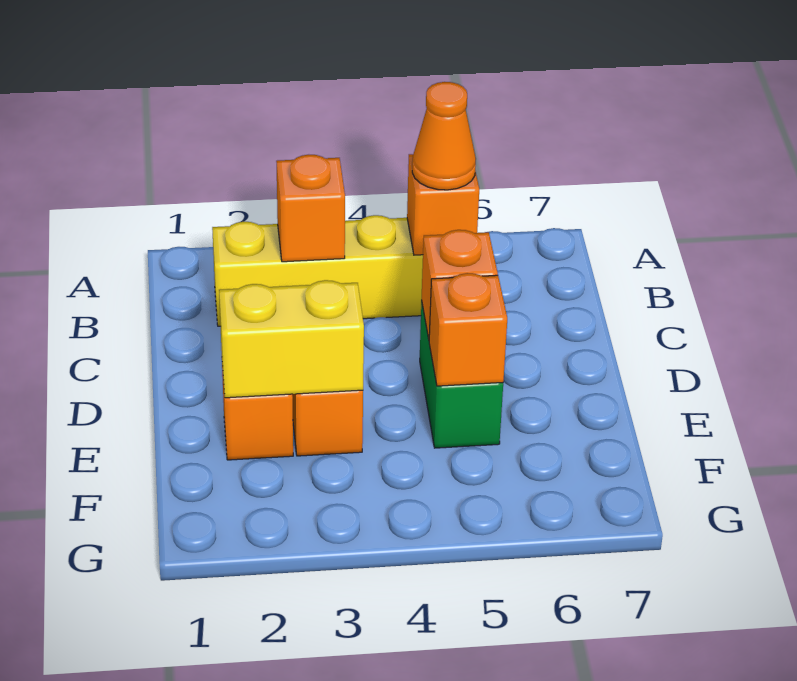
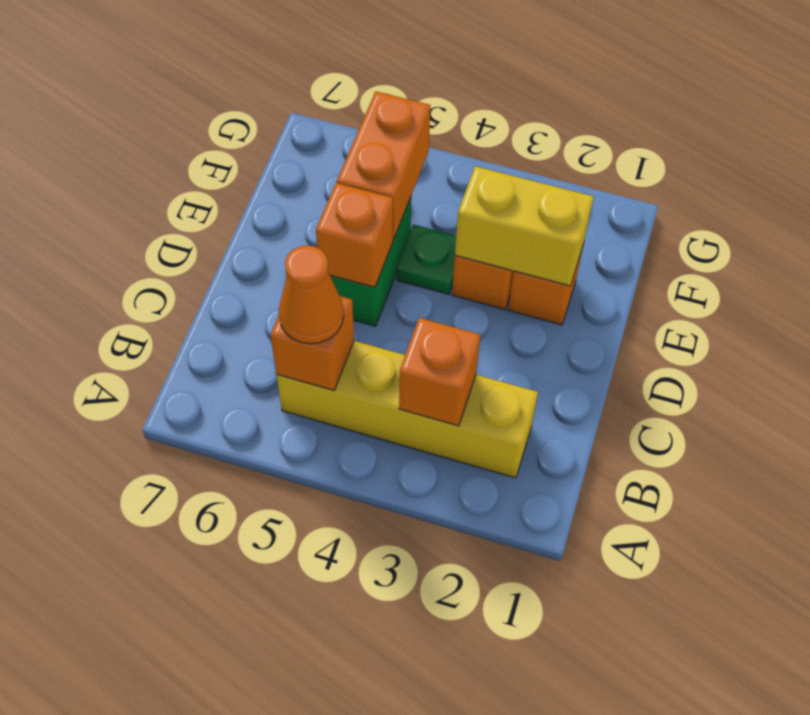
none -> green plate E4 level 1
orange brick E5 level 2 -> orange brick E5:F5 level 2

